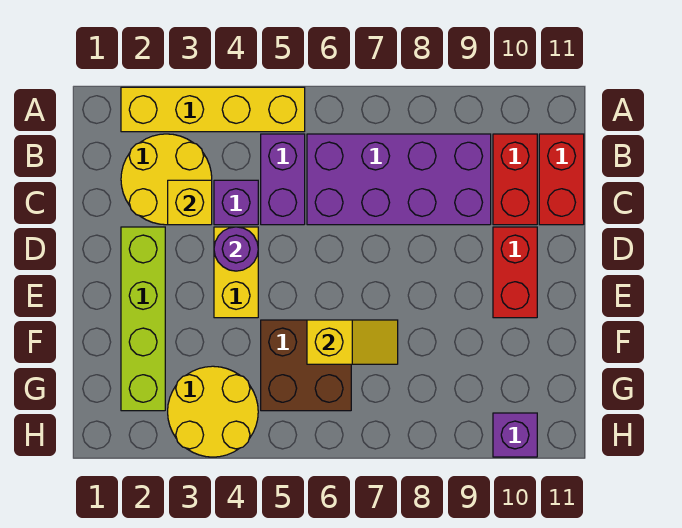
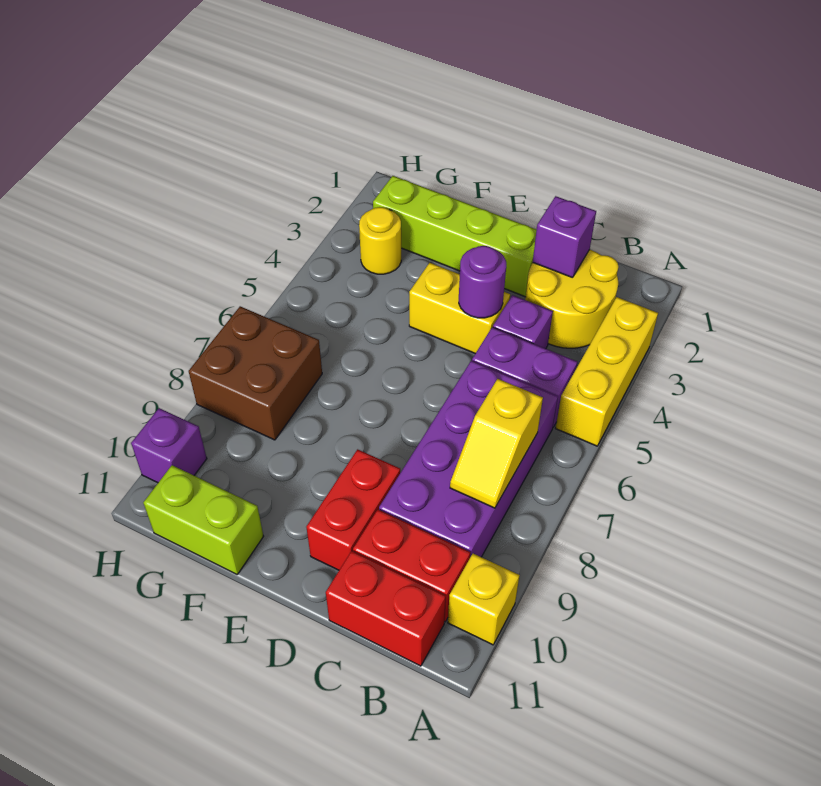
yellow brick A2:A5 level 1 -> yellow brick A3:A5 level 1
none -> purple brick C2 level 2
yellow brick C3 level 2 -> yellow brick A10 level 1
red brick D10:E10 level 1 -> red brick D9:D10 level 1
brown brick F5:G6 level 1 -> brown brick G7:H8 level 1
yellow slope F6:F7 level 2 top 6 -> yellow slope B7:B8 level 2 top 7
none -> lime brick F11:G11 level 1
yellow round brick G3:H4 level 1 -> yellow round brick G3 level 1

